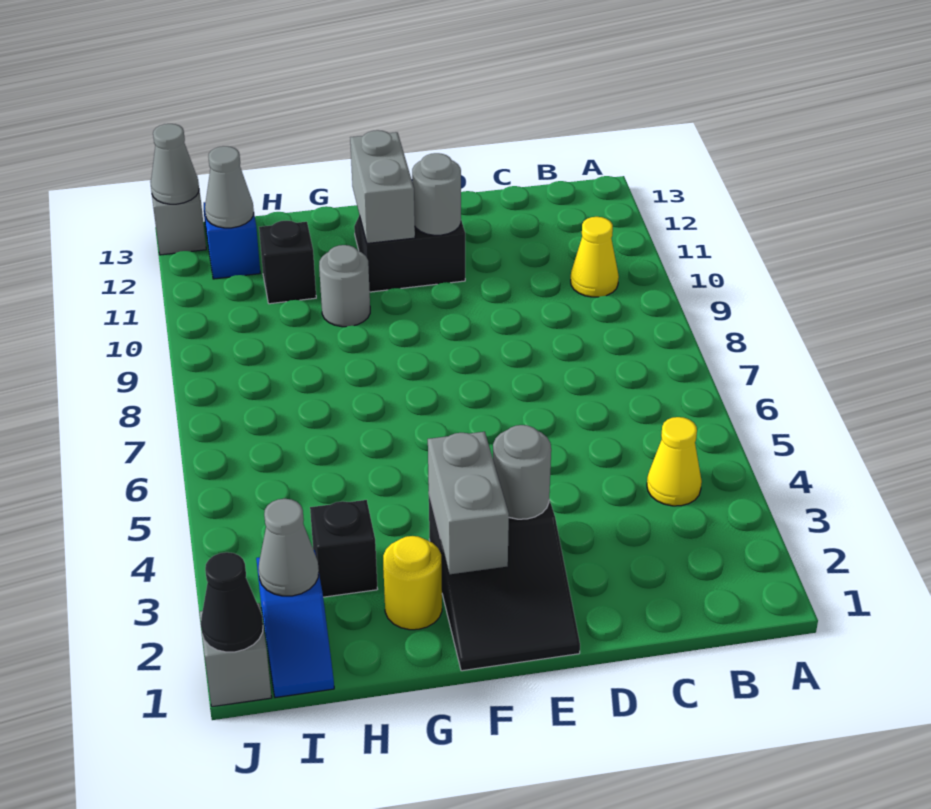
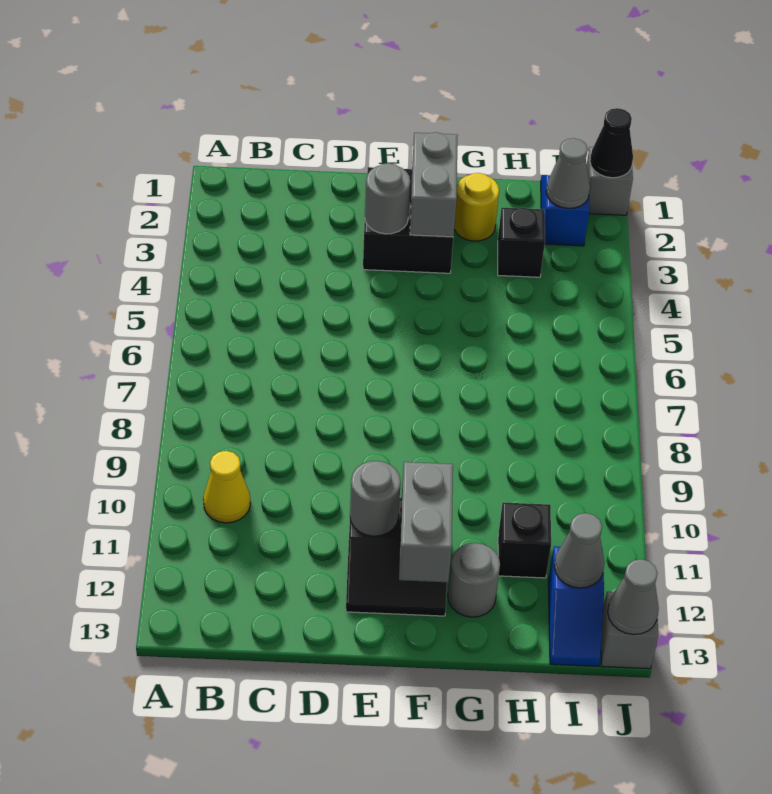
yellow cone B4 level 1 -> none
grey round brick G10 level 1 -> grey round brick G12 level 1

